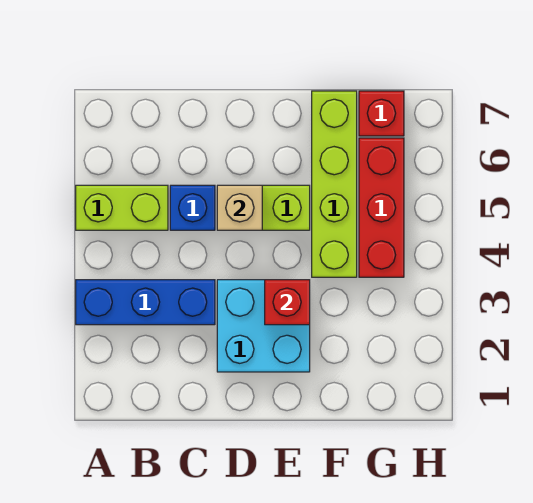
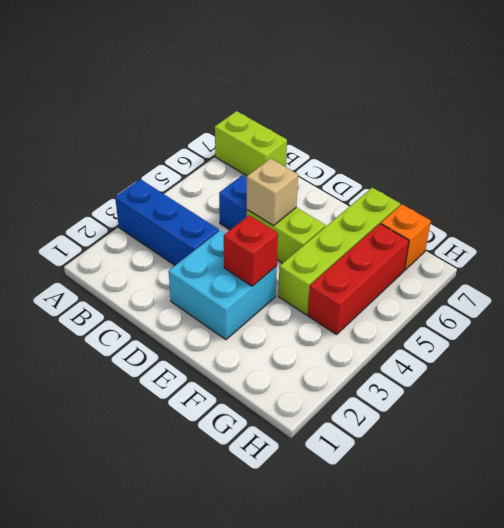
lime brick A5:B5 level 1 -> lime brick A7:B7 level 1
red brick G7 level 1 -> orange brick G7 level 1

